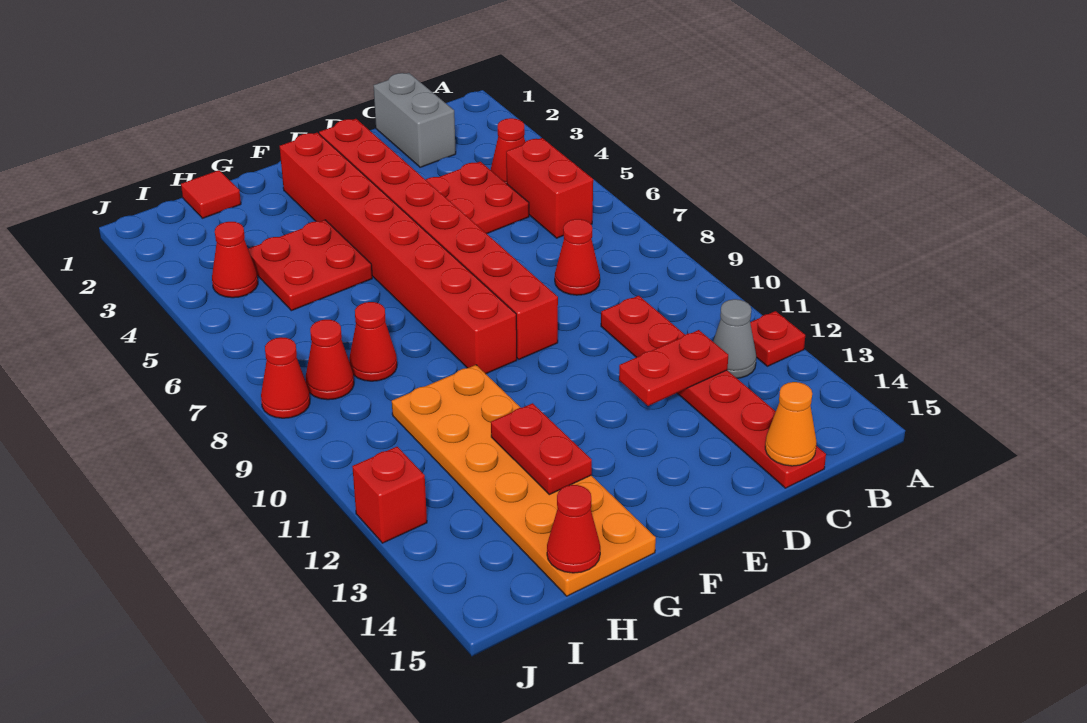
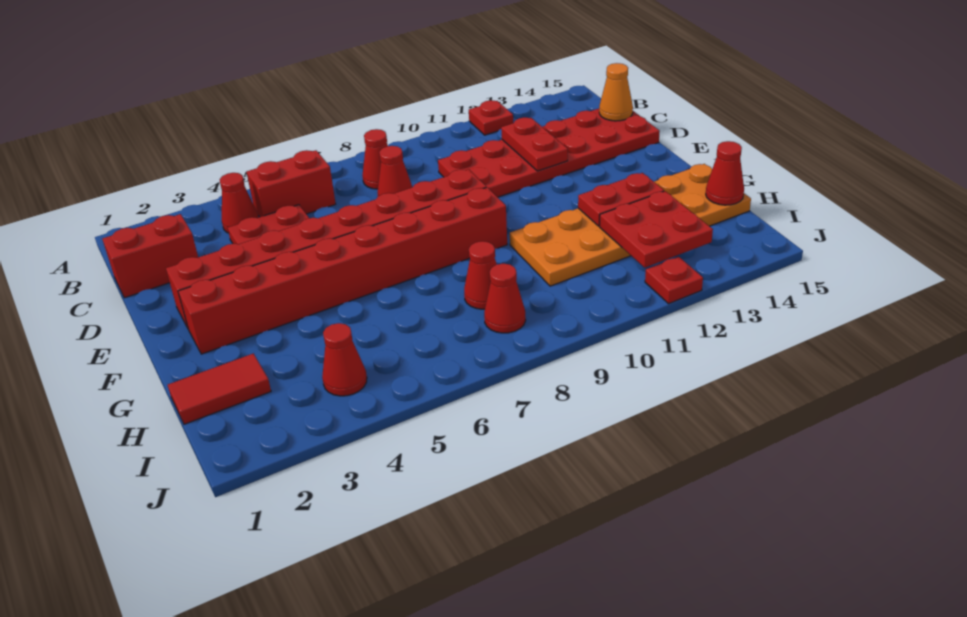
grey cone B12 level 1 -> none
grey brick C1:C2 level 1 -> red brick C1:C2 level 1
red plate C10:C15 level 1 -> red plate C10:D15 level 1
red plate G4:H5 level 1 -> red plate H12:I13 level 2
red tile H1 level 1 -> red tile H1:H2 level 1
red cone J8 level 1 -> red cone B8 level 1
red brick J12 level 1 -> red plate J12 level 1

